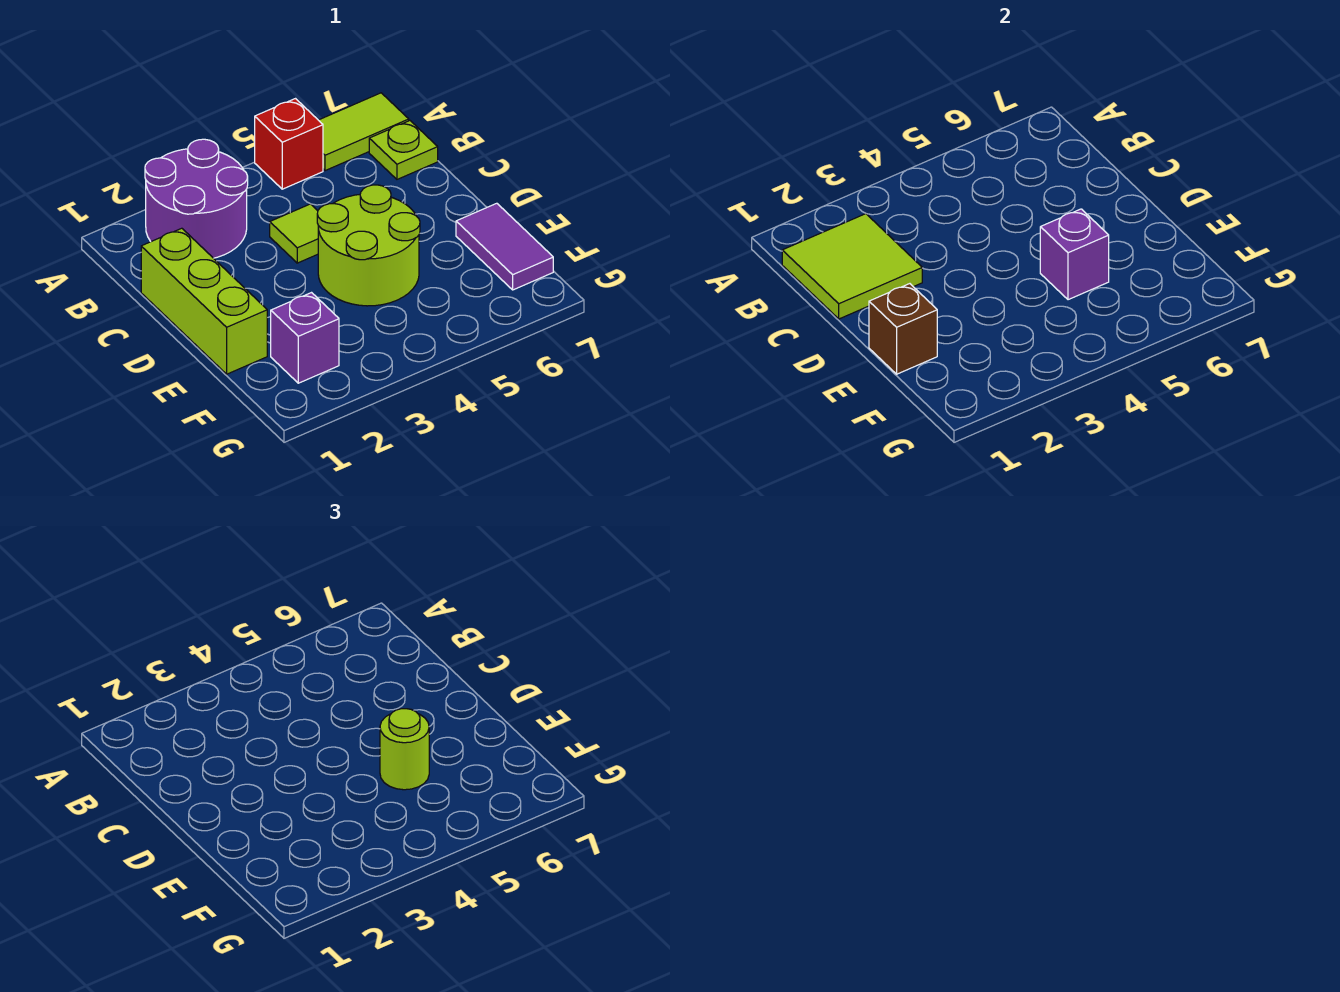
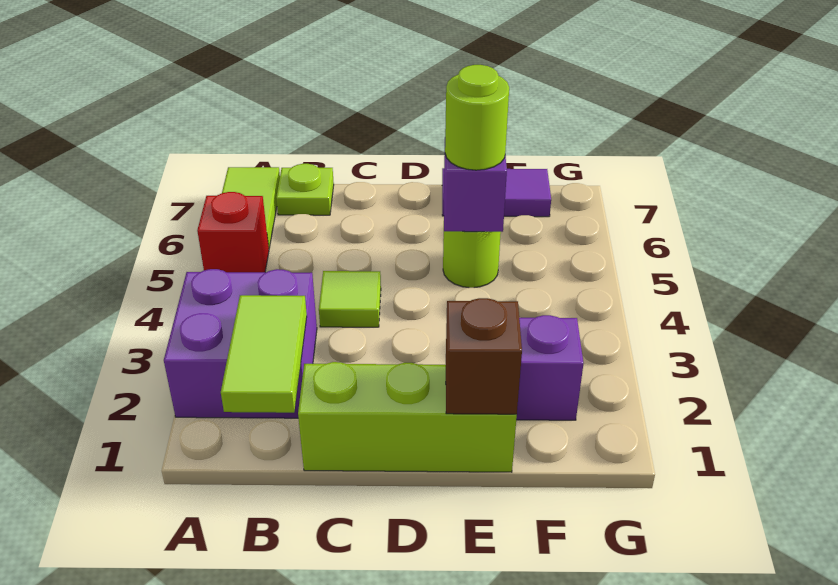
purple round brick A2:B3 level 1 -> purple brick A2:B3 level 1
lime tile B1:C2 level 2 -> lime tile B1:B2 level 2
lime round brick D4:E5 level 1 -> lime round brick E5 level 1

